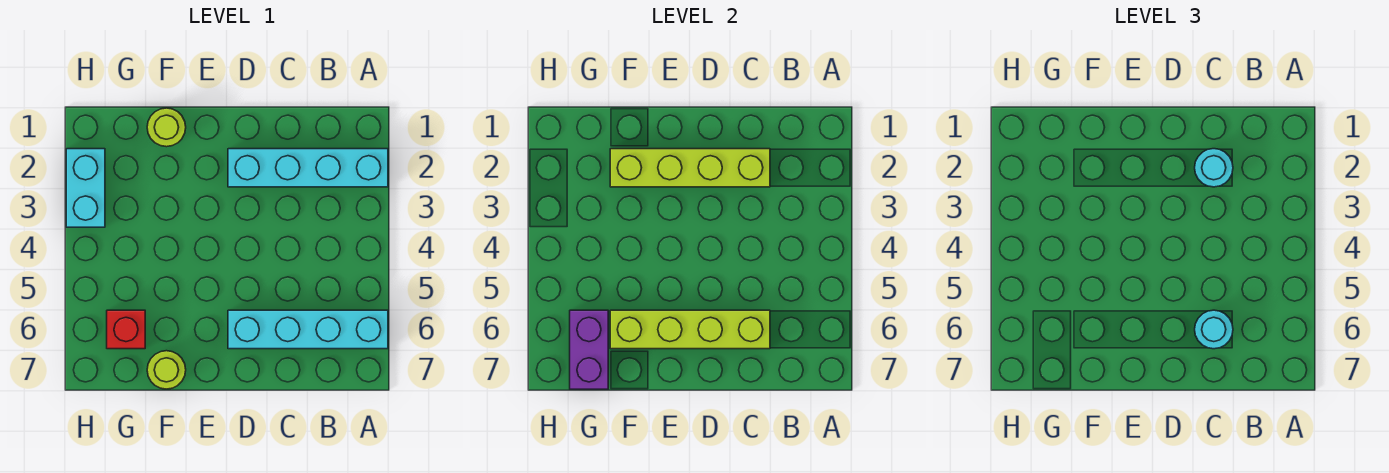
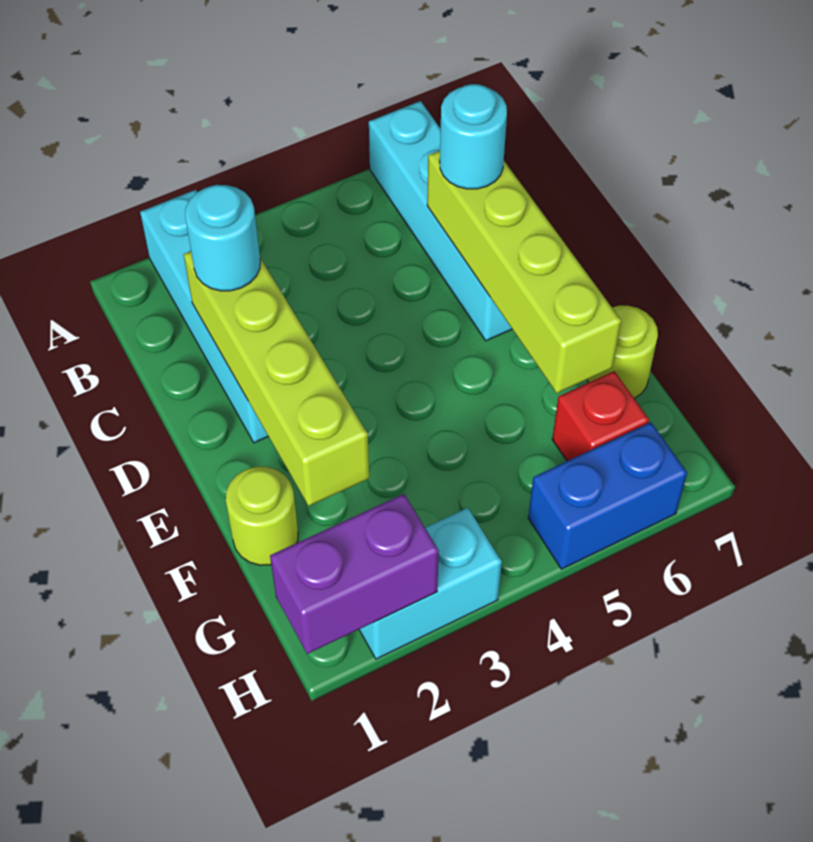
purple brick G6:G7 level 2 -> purple brick H1:H2 level 2
none -> blue brick H5:H6 level 1

